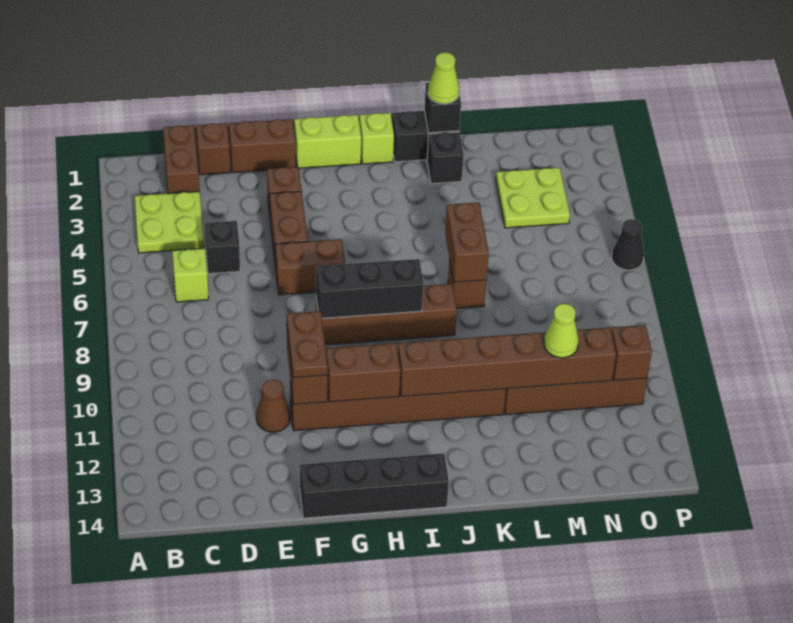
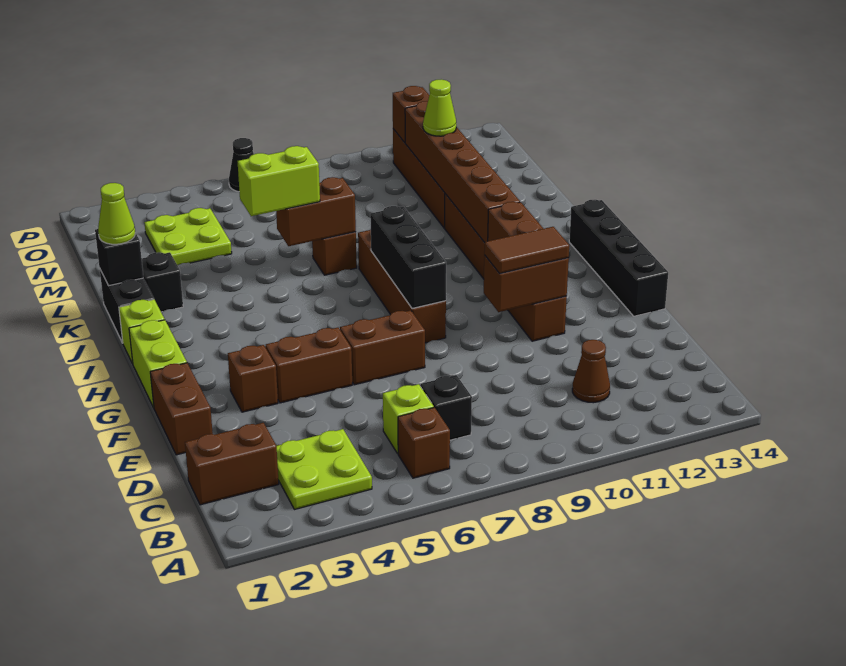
brown brick D1 level 1 -> brown brick B6 level 1
black brick D5 level 1 -> black brick C7 level 1
brown cone E11 level 1 -> brown cone C11 level 1
brown brick F6:G6 level 1 -> brown brick F6:F7 level 1
brown plate F10:F11 level 3 -> brown tile F10:F11 level 3
none -> lime brick K5:K6 level 3

